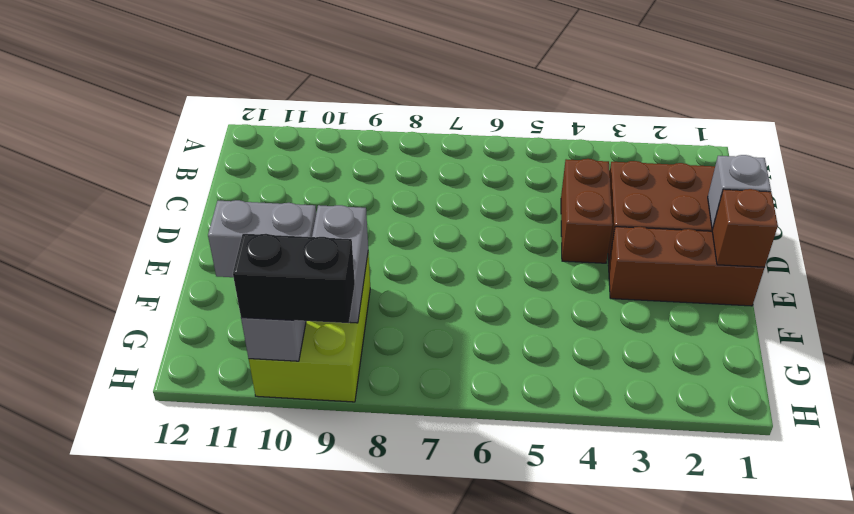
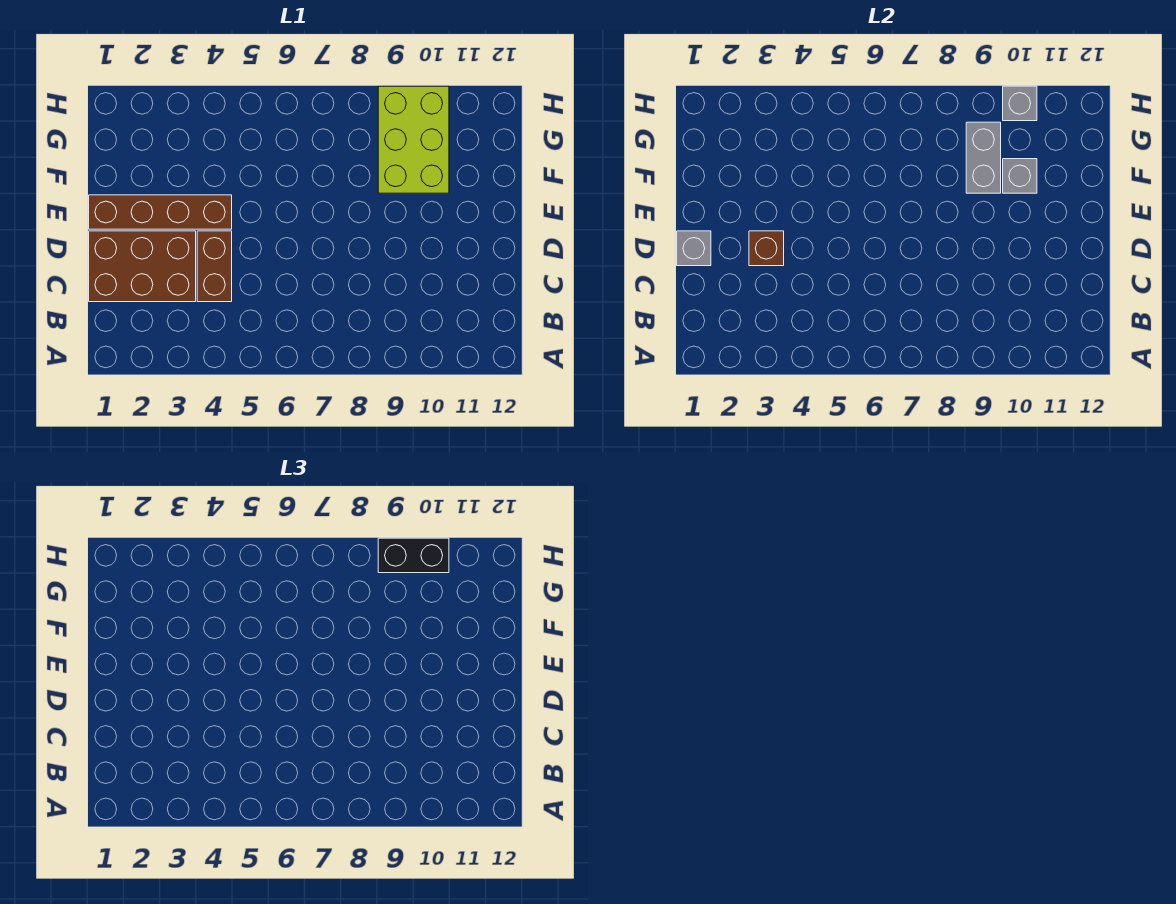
brown brick E1:E3 level 1 -> brown brick E1:E4 level 1
brown brick E1 level 2 -> brown brick D3 level 2
grey brick F10:F11 level 2 -> grey brick F10 level 2

